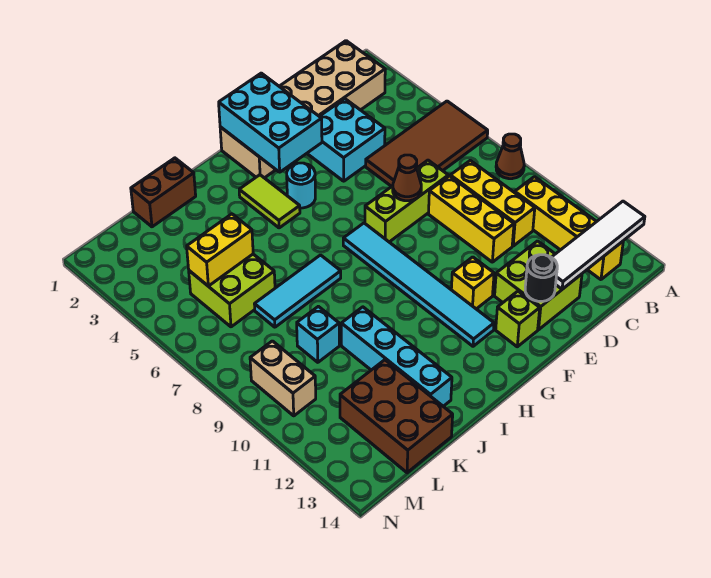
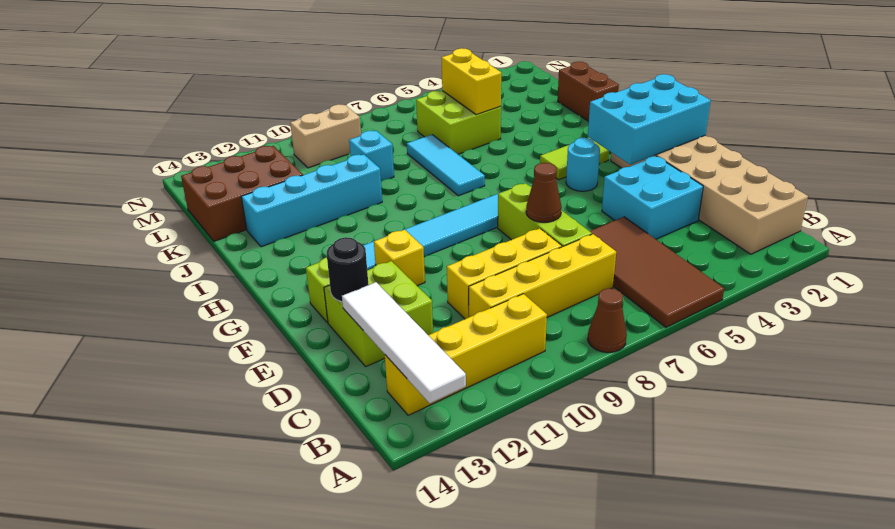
yellow brick C8:C10 level 1 -> yellow brick C7:C10 level 1

